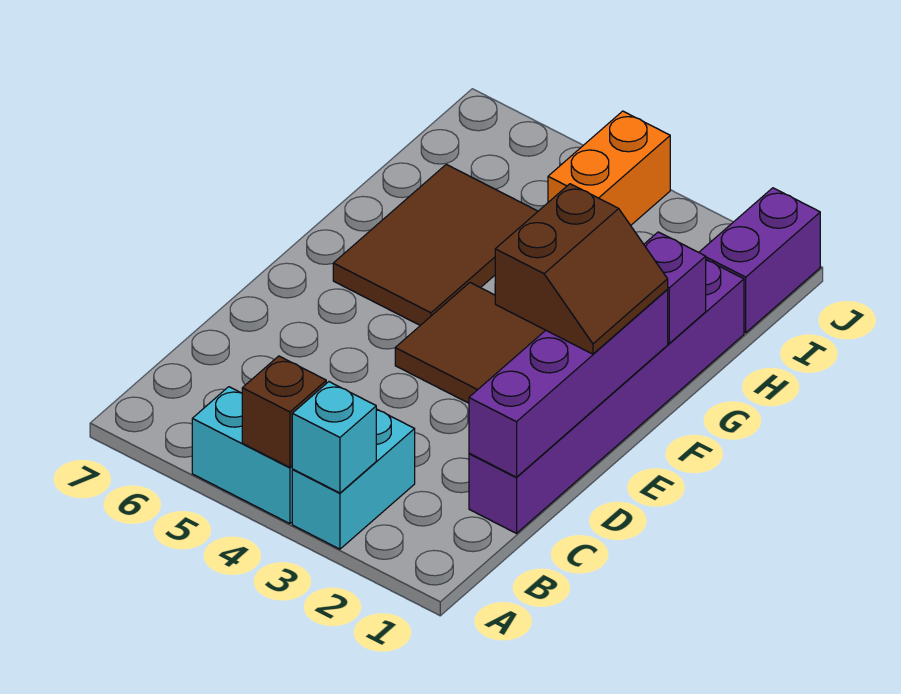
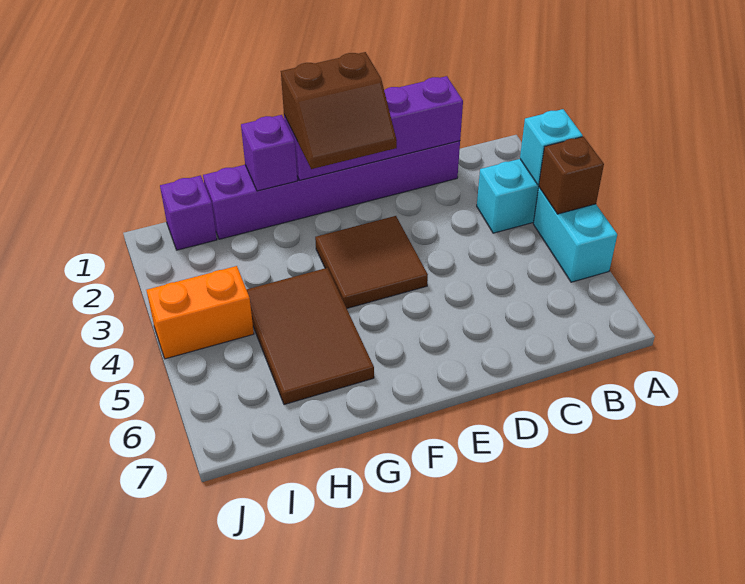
brown slope E1:F2 level 3 top 2 -> brown slope E1:F2 level 3 top 1
brown tile F5:H6 level 1 -> brown tile G4:H6 level 1
purple brick I1:J1 level 1 -> purple brick I1 level 1

